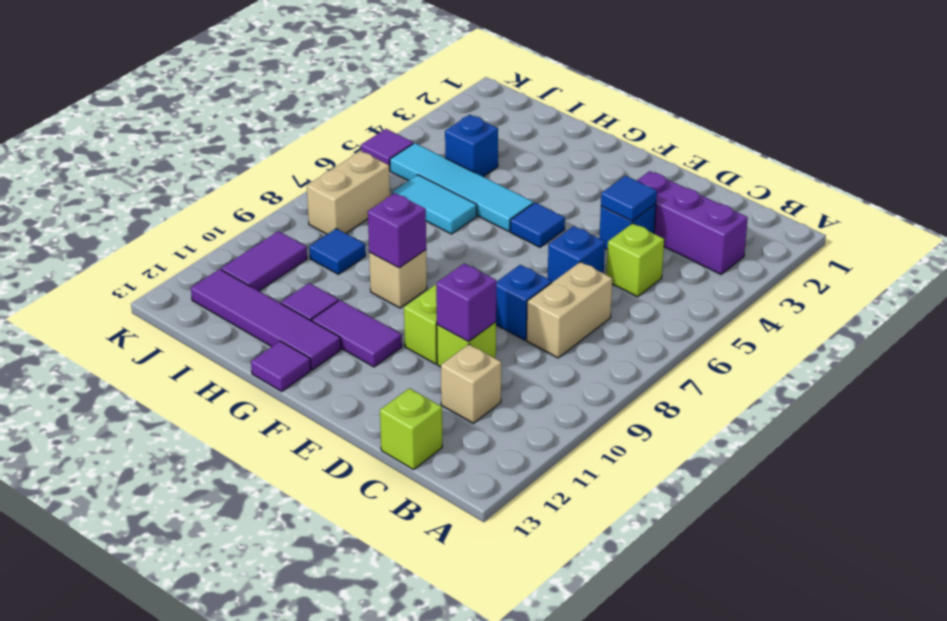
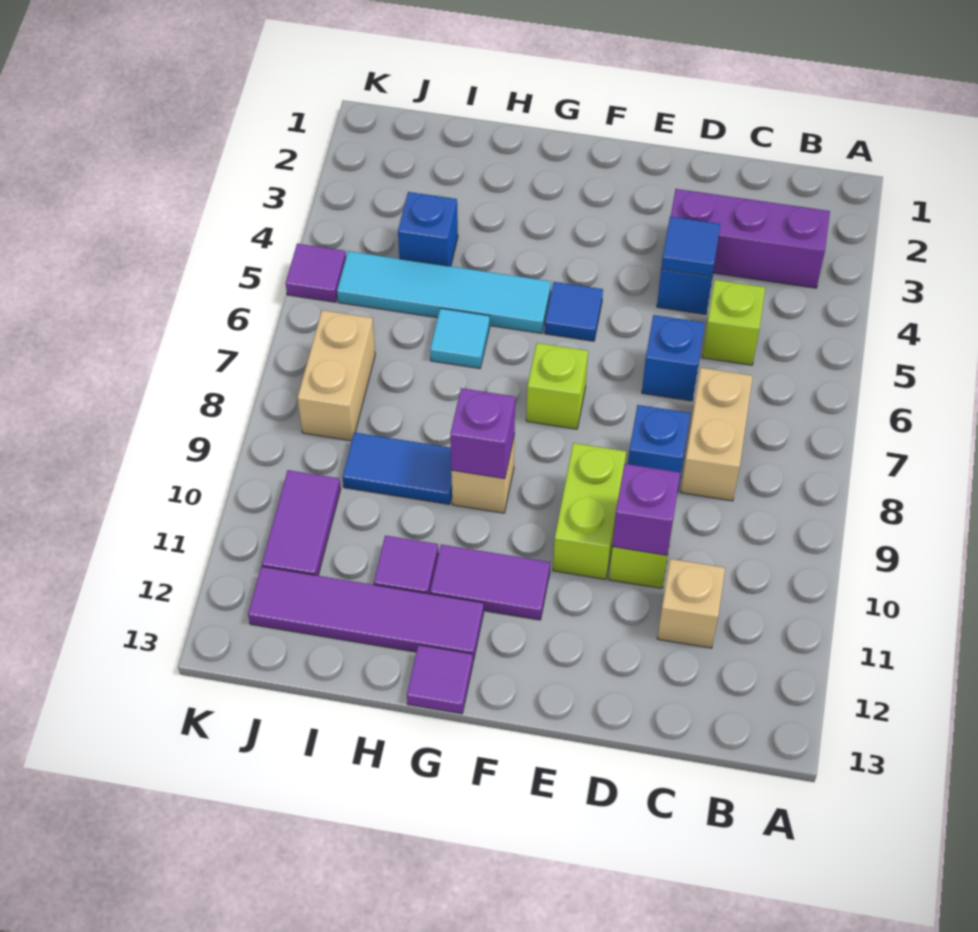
lime brick C13 level 1 -> lime brick F7 level 1
cyan tile H6:I6 level 1 -> cyan tile H6 level 1
blue tile I9 level 1 -> blue tile H9:I9 level 1

